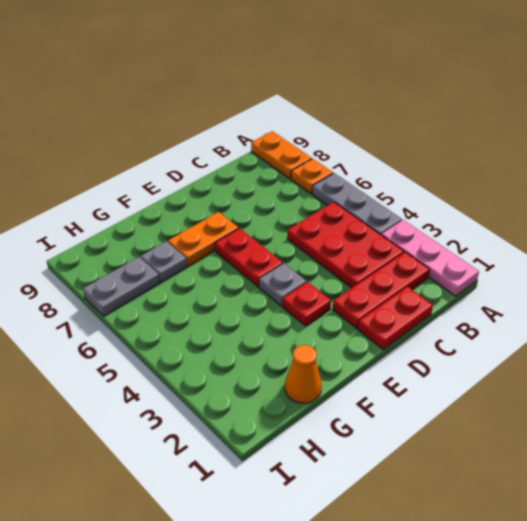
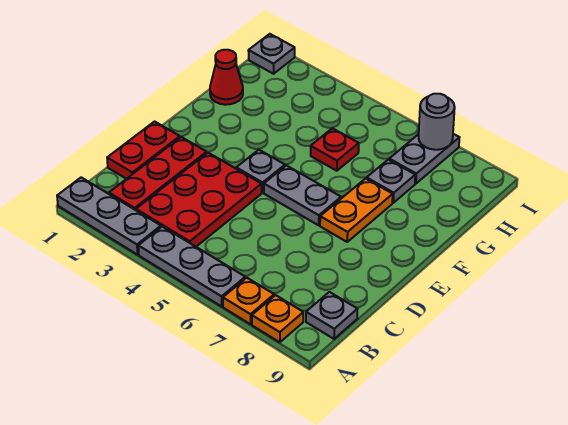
pink plate A1:A3 level 1 -> grey plate A1:A3 level 1
orange plate A8:A9 level 1 -> orange plate A8 level 1
red plate B3:C5 level 1 -> red plate B3:D4 level 1
none -> grey plate B9 level 1
red plate E3 level 1 -> red plate G5 level 1
red plate E5:E6 level 1 -> grey plate E5:E6 level 1
orange cone G1 level 1 -> red cone G1 level 1
none -> grey plate I1 level 1
none -> grey round brick I7 level 2

